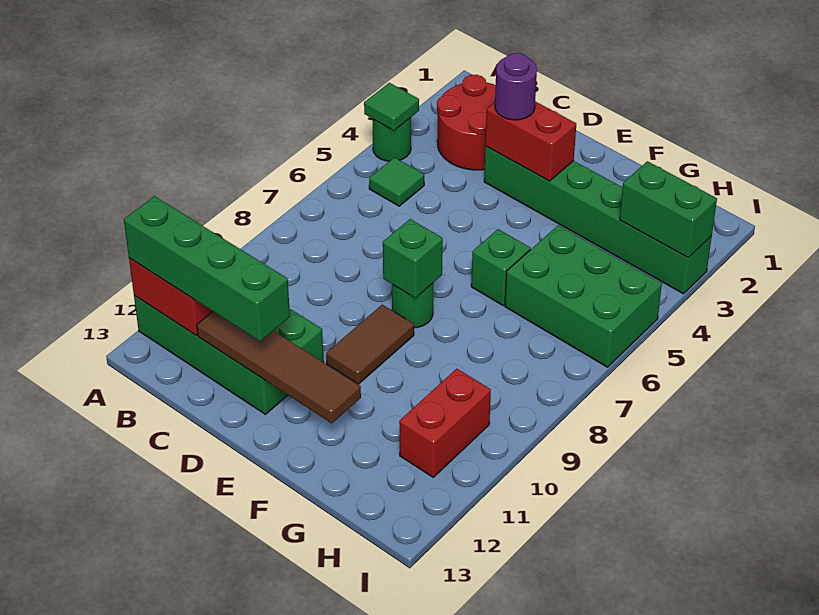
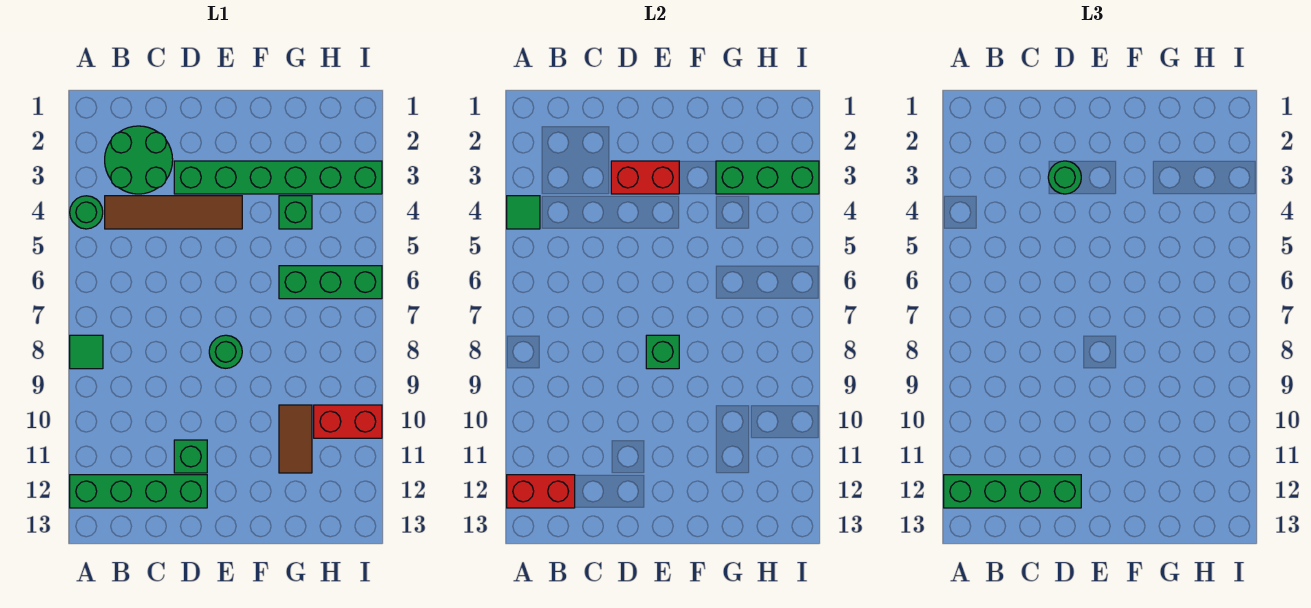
red round brick B2:C3 level 1 -> green round brick B2:C3 level 1
green tile B5 level 1 -> green tile A8 level 1
brown tile C12:F12 level 2 -> brown tile B4:E4 level 1
purple round brick D3 level 3 -> green round brick D3 level 3
brown tile E9:E10 level 1 -> brown tile G10:G11 level 1
green brick F6 level 1 -> green brick G4 level 1
green brick G5:I6 level 1 -> green brick G6:I6 level 1
green brick H3:I3 level 2 -> green brick G3:I3 level 2
red brick H10:H11 level 1 -> red brick H10:I10 level 1

